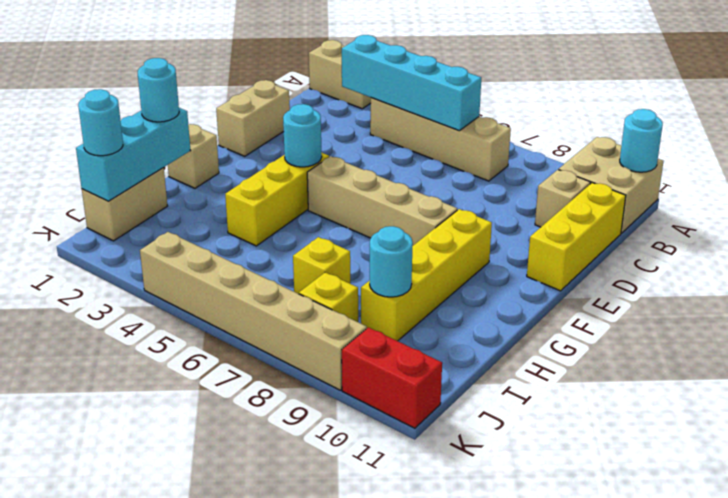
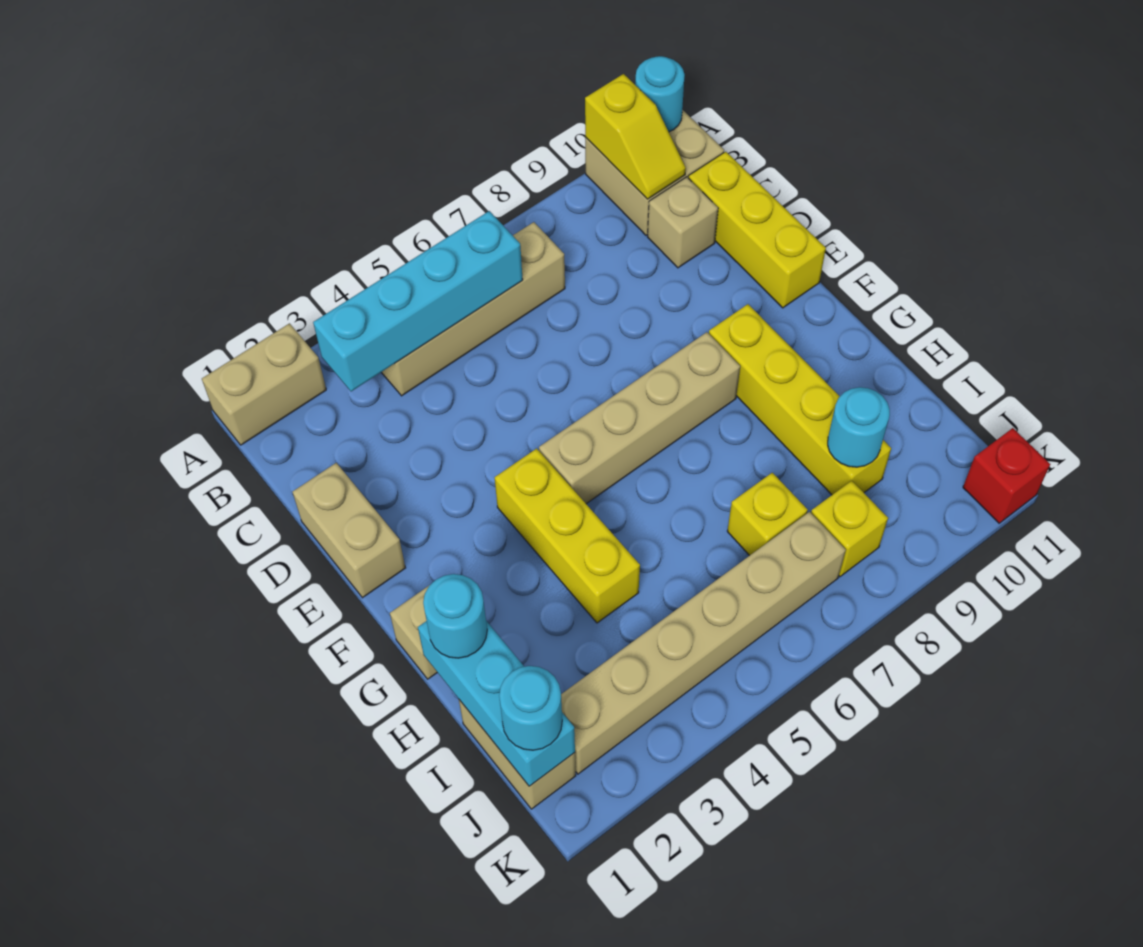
none -> yellow slope A10:B10 level 2 top A
cyan round brick F4 level 2 -> none
tan brick K4:K9 level 1 -> tan brick J2:J7 level 1
red brick K10:K11 level 1 -> red brick K11 level 1

